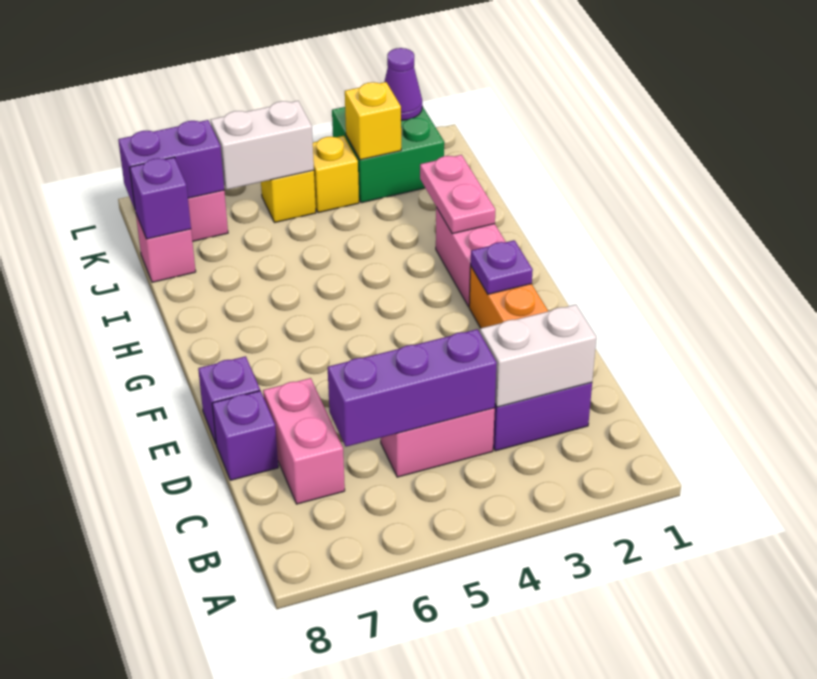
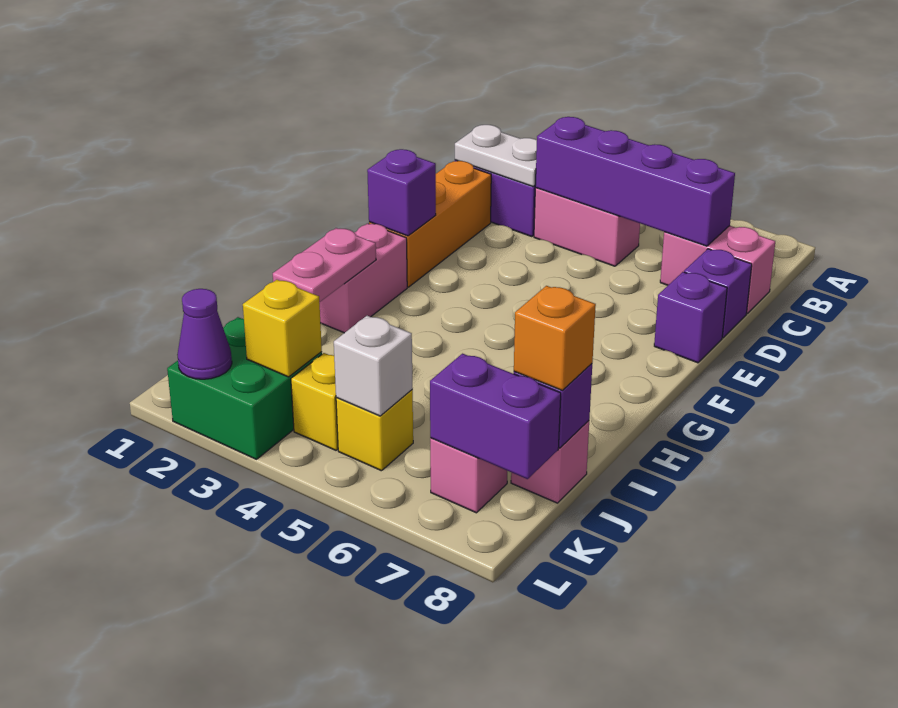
white brick C2:C3 level 2 -> white plate C2:C3 level 2
purple brick C4:C6 level 2 -> purple brick C4:C7 level 2
pink brick C7:D7 level 1 -> pink brick C7:C8 level 1
purple plate F2 level 2 -> purple brick F2 level 2
none -> orange brick J8 level 3
white brick K5:K6 level 2 -> white brick K5 level 2

